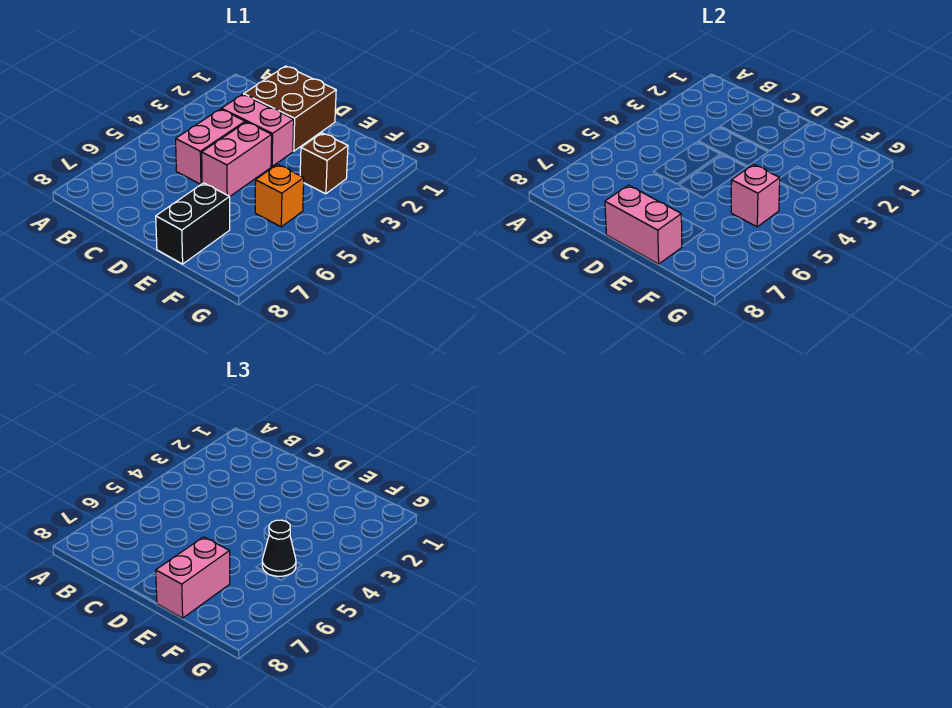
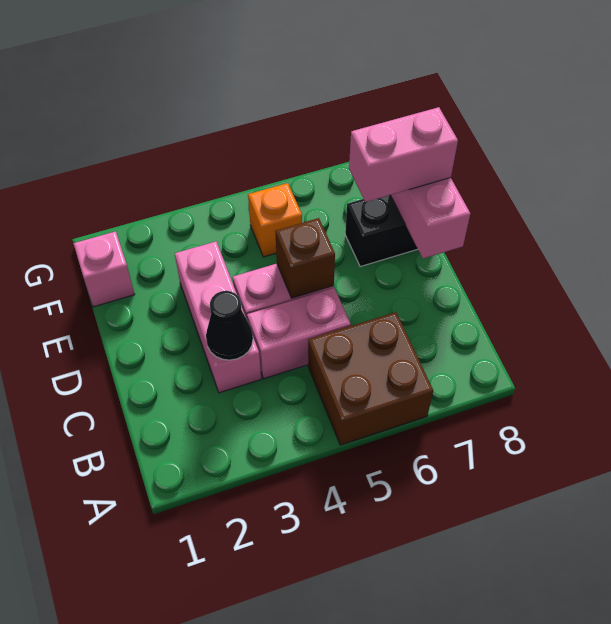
brown brick C1:D2 level 1 -> brown brick A5:B6 level 1
pink brick C3:D3 level 1 -> pink brick C3:E3 level 1
brown brick F3 level 1 -> brown brick D5 level 2
pink brick F5 level 2 -> pink brick F1 level 1
black cone F5 level 3 -> black cone C3 level 2

